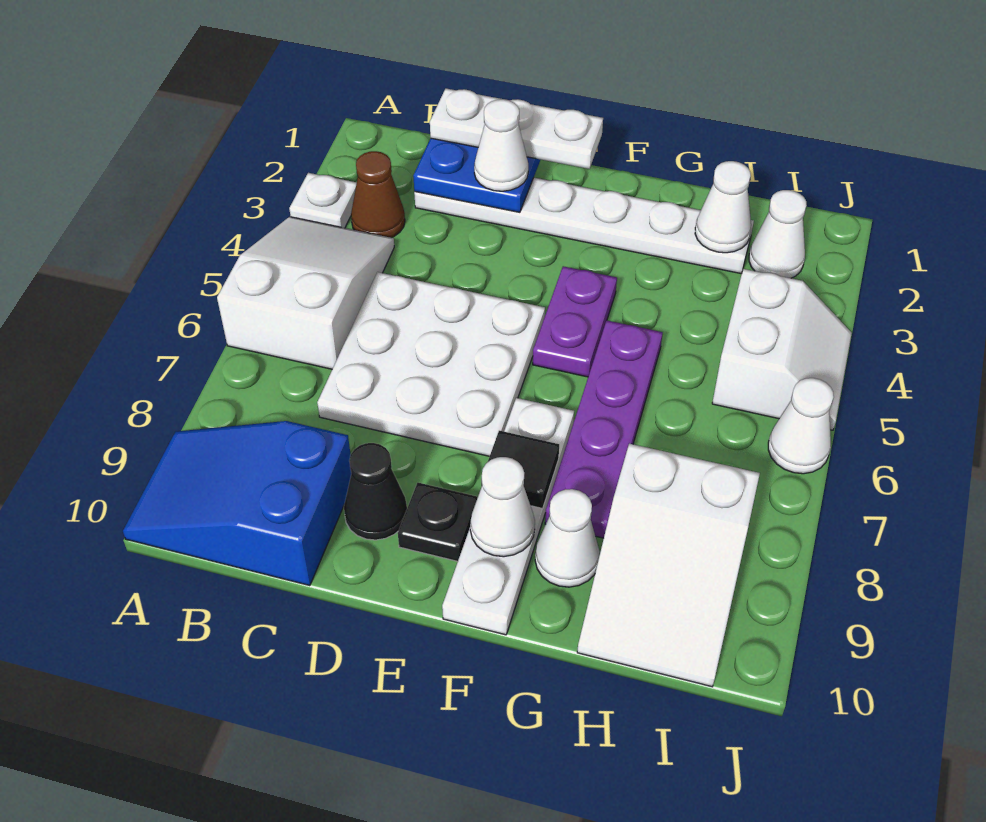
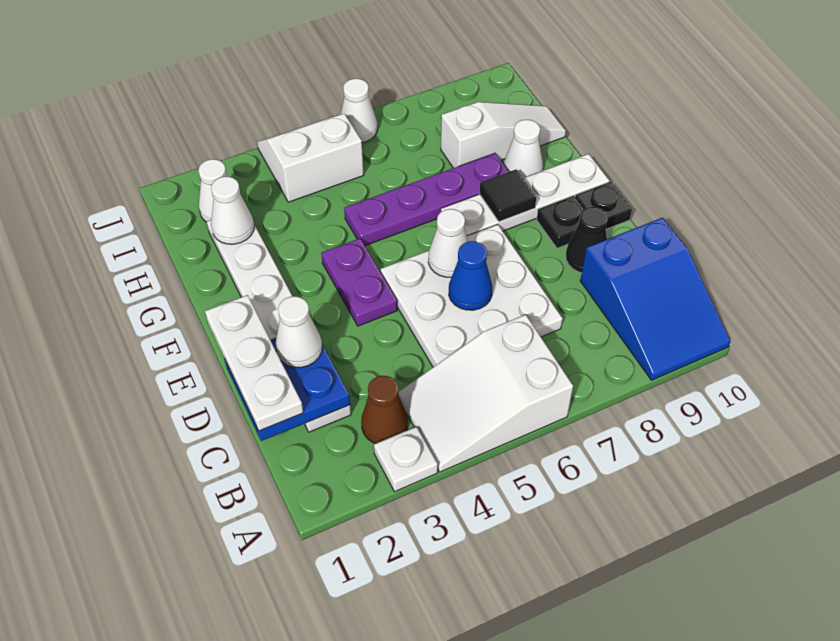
none -> blue cone D6 level 2
none -> black plate E10 level 1
purple plate F4:F5 level 1 -> purple plate E4:F4 level 1
white cone F9 level 2 -> white cone E6 level 2
white slope H8:I10 level 1 top 8 -> white slope H8:H10 level 1 top 8

